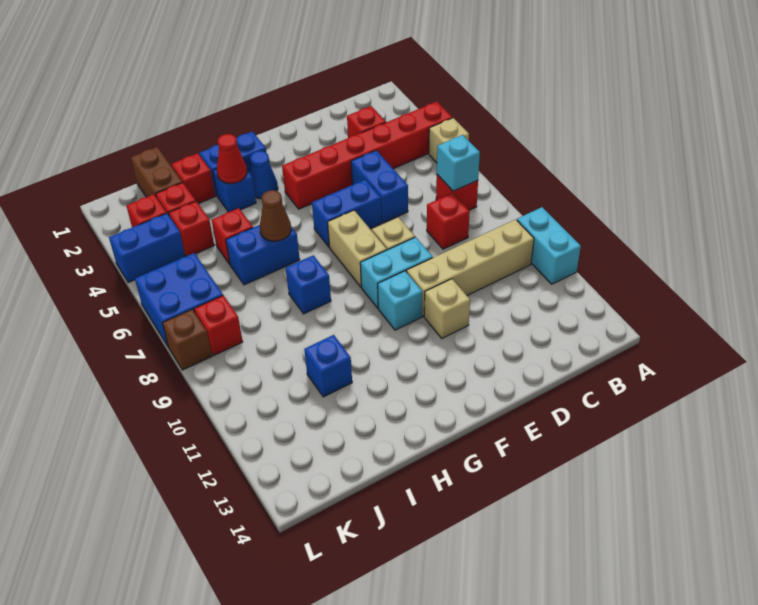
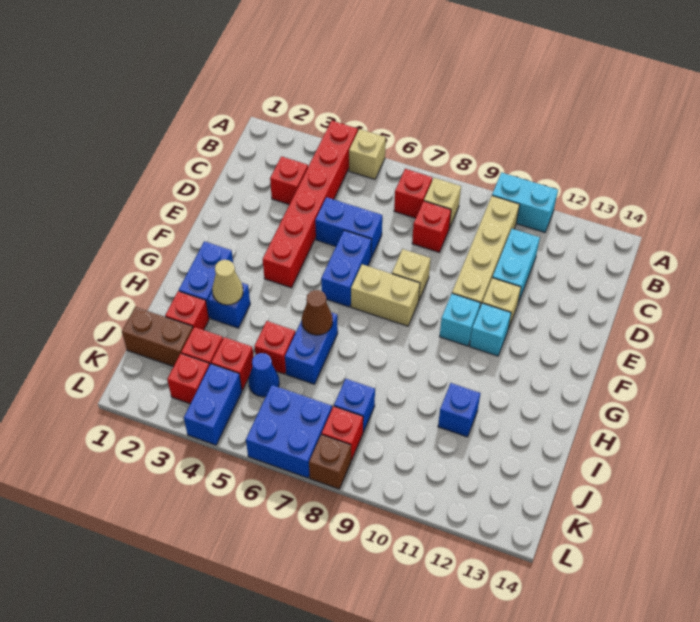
cyan brick B7 level 2 -> cyan brick F11 level 1
none -> tan brick B8 level 1
cyan brick E9:F9 level 1 -> cyan brick C11:D11 level 1
blue cone G3 level 1 -> blue cone J5 level 1
red cone H3 level 2 -> tan cone H3 level 2
blue brick H8 level 1 -> blue brick J8 level 1

